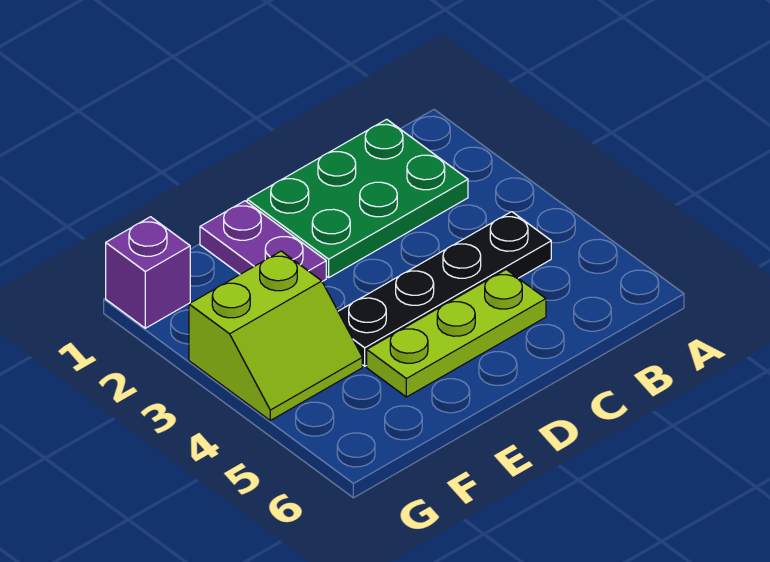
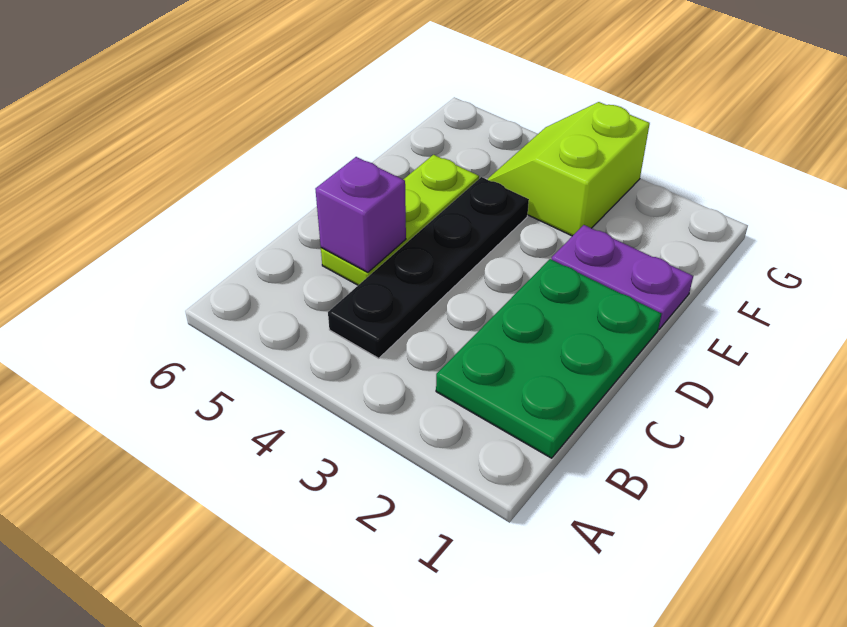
purple brick G1 level 1 -> purple brick C5 level 2

